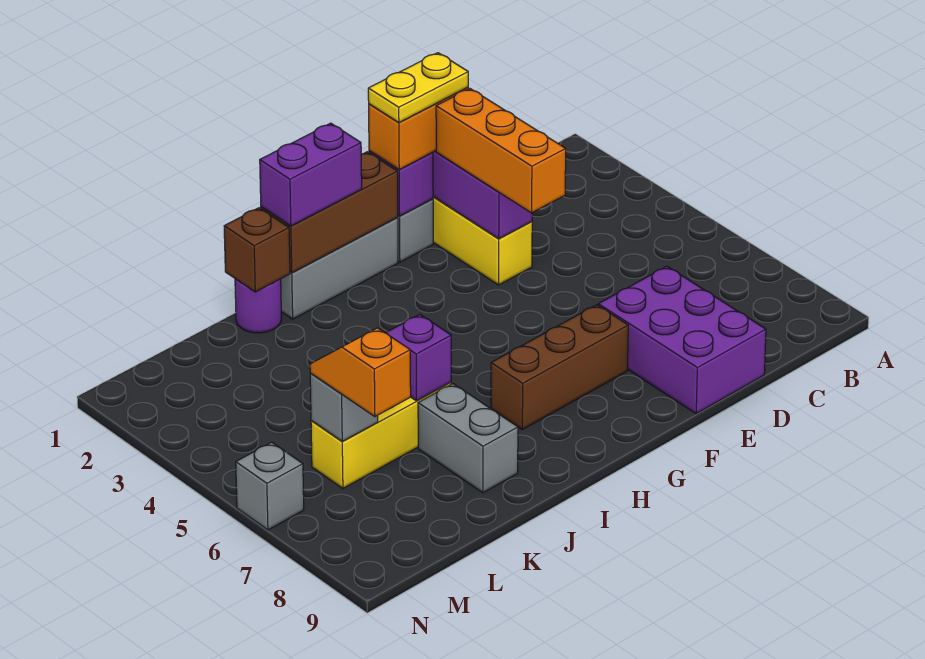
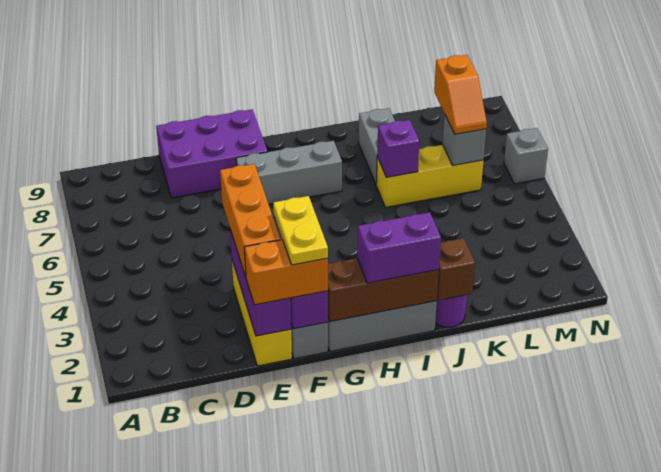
purple brick D7:E9 level 1 -> purple brick D8:F9 level 1
yellow plate E1:F1 level 4 -> yellow plate F1:F2 level 4
brown brick F7:H7 level 1 -> grey brick F7:H7 level 1

